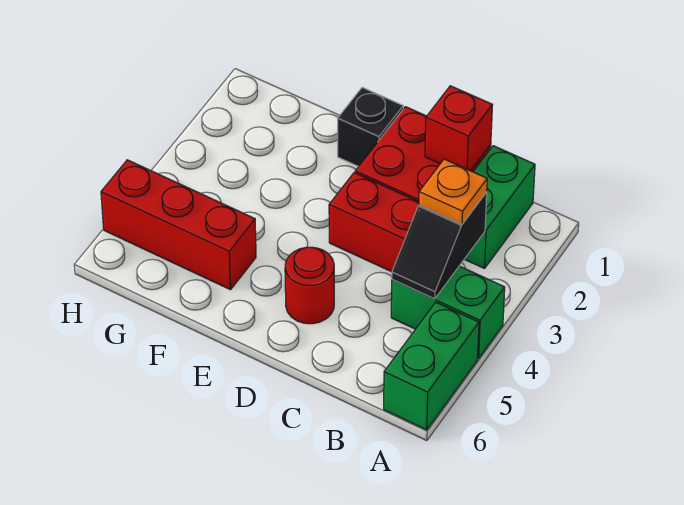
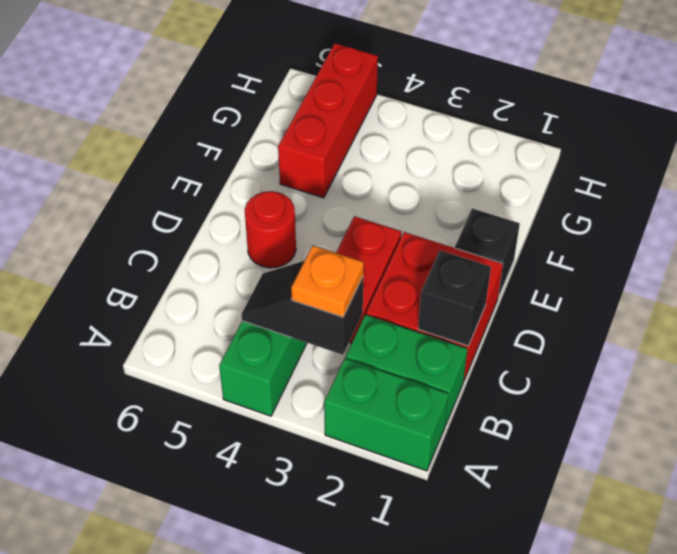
green brick A5:A6 level 1 -> green brick A1:A2 level 1
red brick C1 level 2 -> black brick C1 level 2

